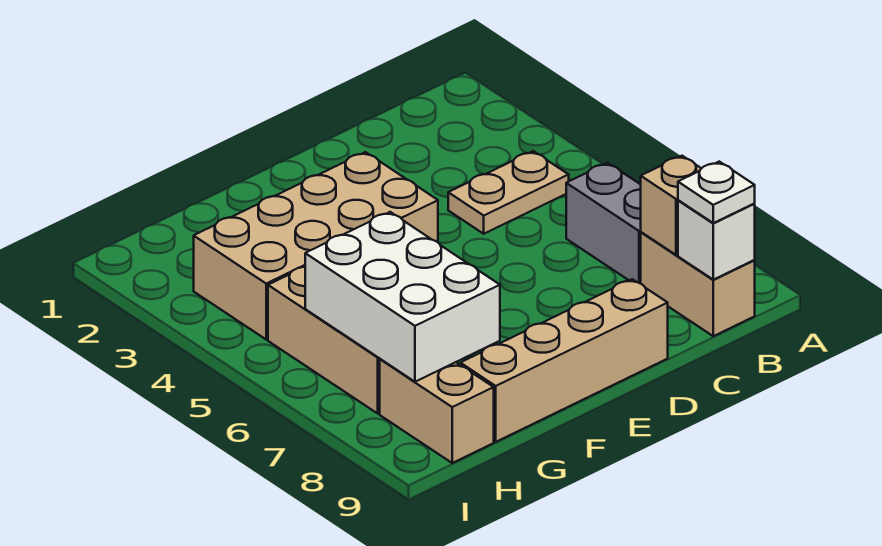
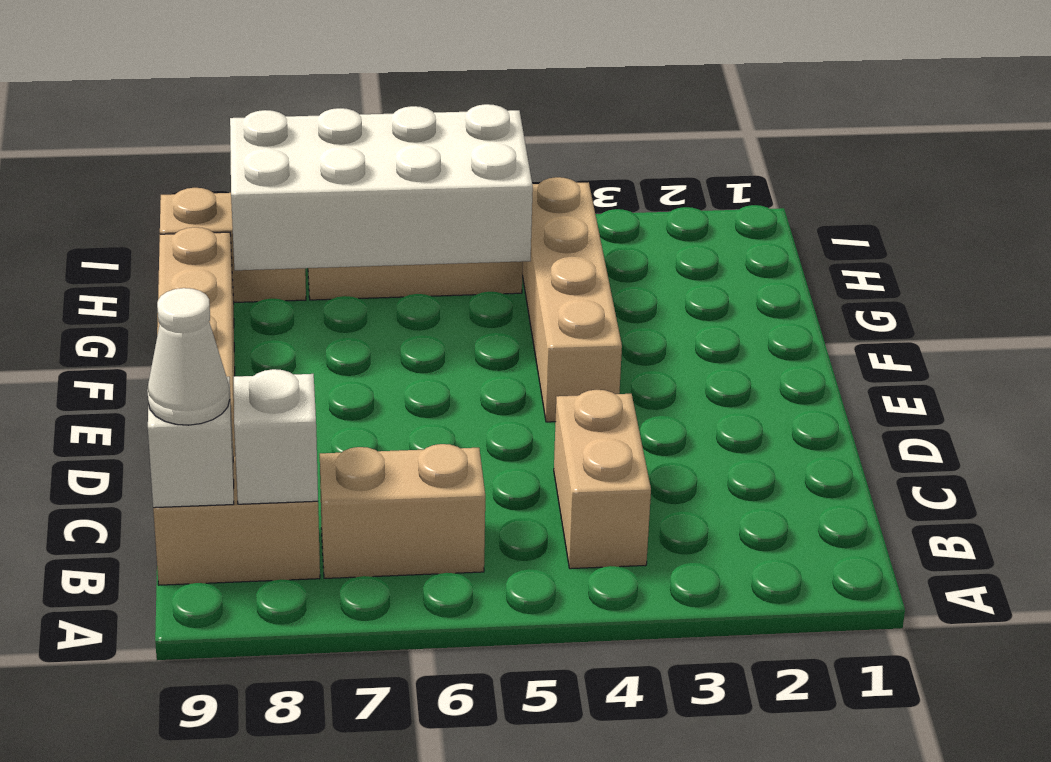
tan plate B4:C4 level 1 -> tan brick B4:C4 level 1
grey brick B6:B7 level 1 -> tan brick B6:B7 level 1
tan brick B8 level 2 -> white brick B8 level 2
white plate B9 level 3 -> white cone B9 level 3
tan brick E3:H4 level 1 -> tan brick E4:H4 level 1
white brick G6:H8 level 2 -> white brick G5:H8 level 2

